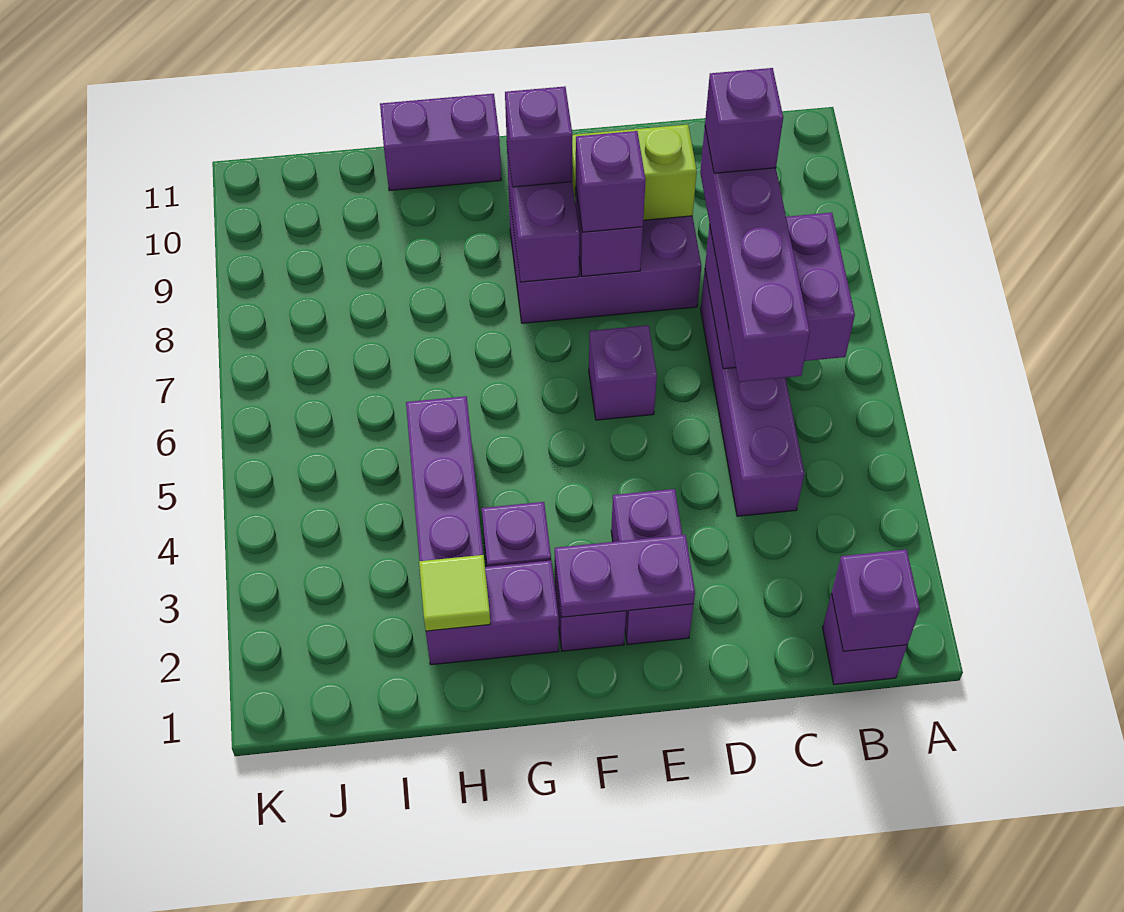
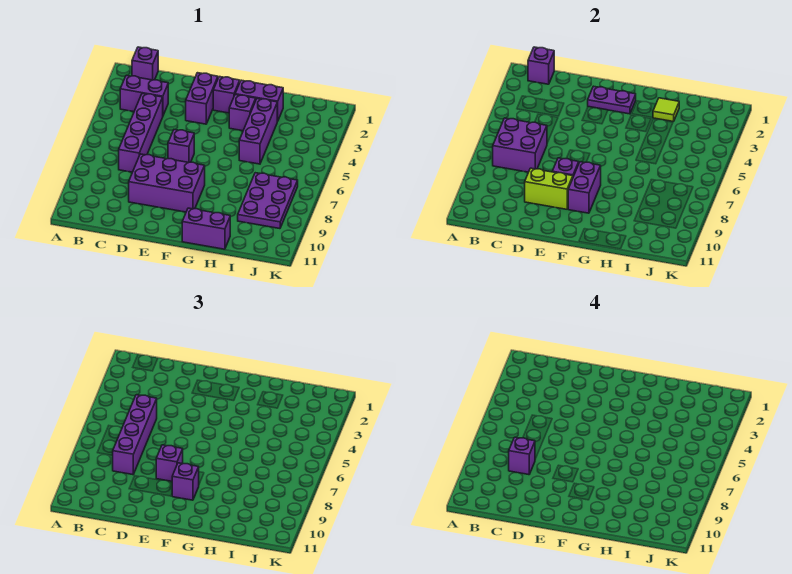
none -> purple brick B3:C3 level 1
none -> purple plate I7:J9 level 1

